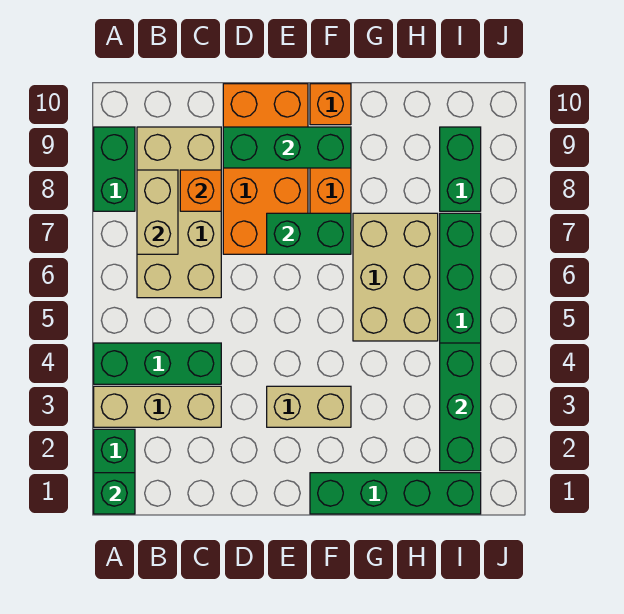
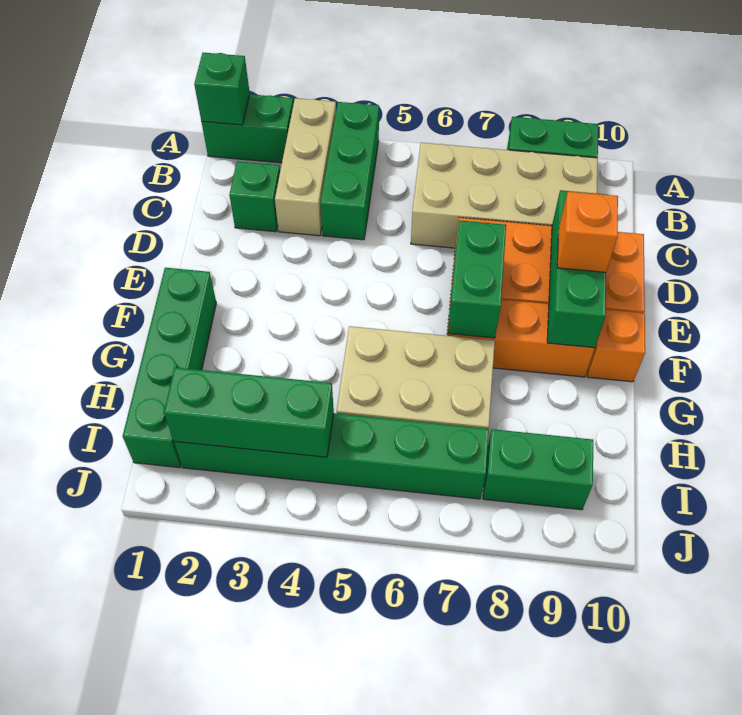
tan brick B7:B8 level 2 -> none
none -> green brick C2 level 1
orange brick C8 level 2 -> orange brick E9 level 3
tan brick E3:F3 level 1 -> none

